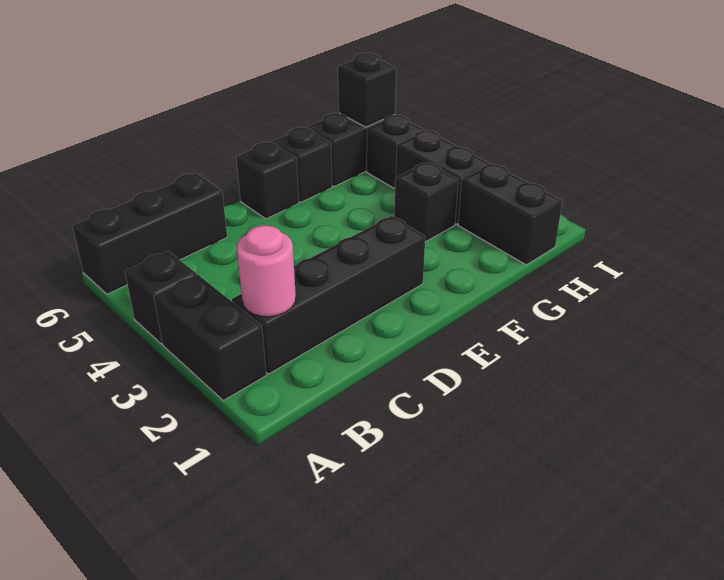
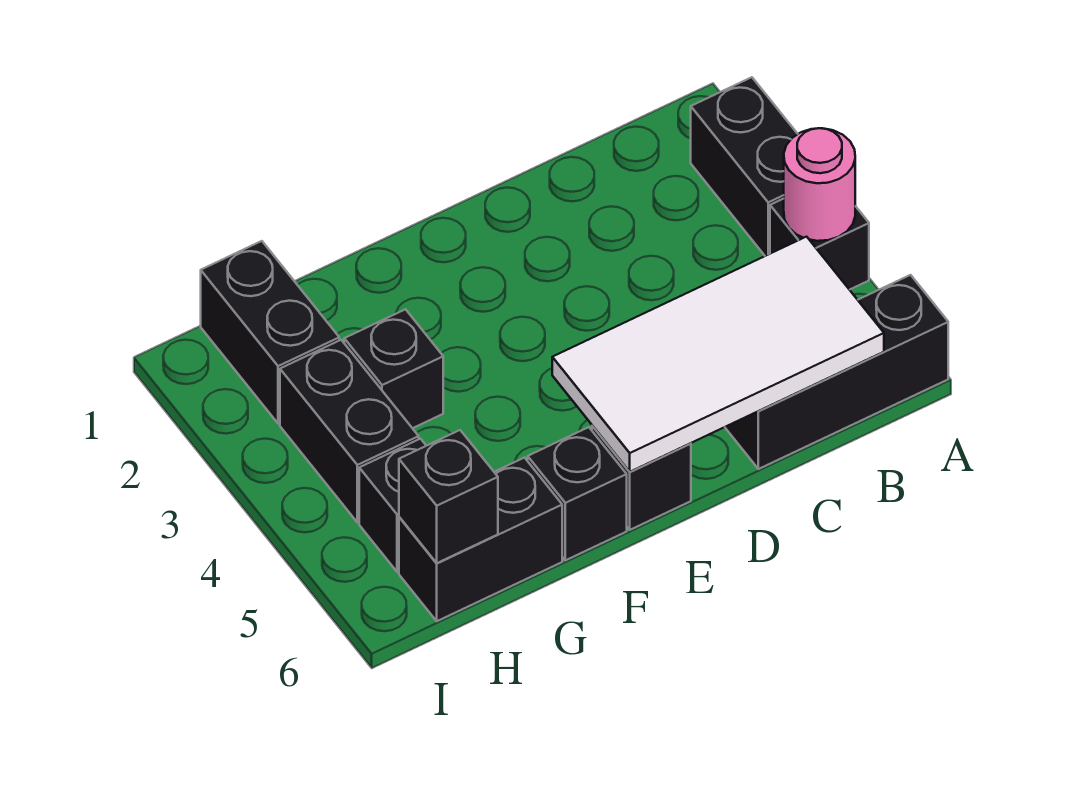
black brick B2:E2 level 1 -> none
pink round brick B2 level 2 -> pink round brick A4 level 2
none -> white tile B5:E6 level 2

